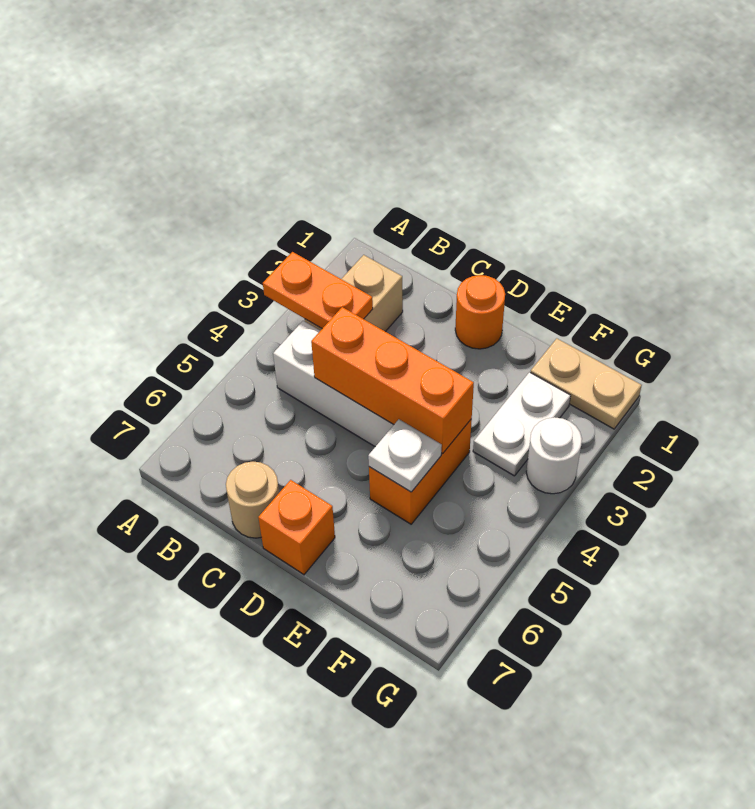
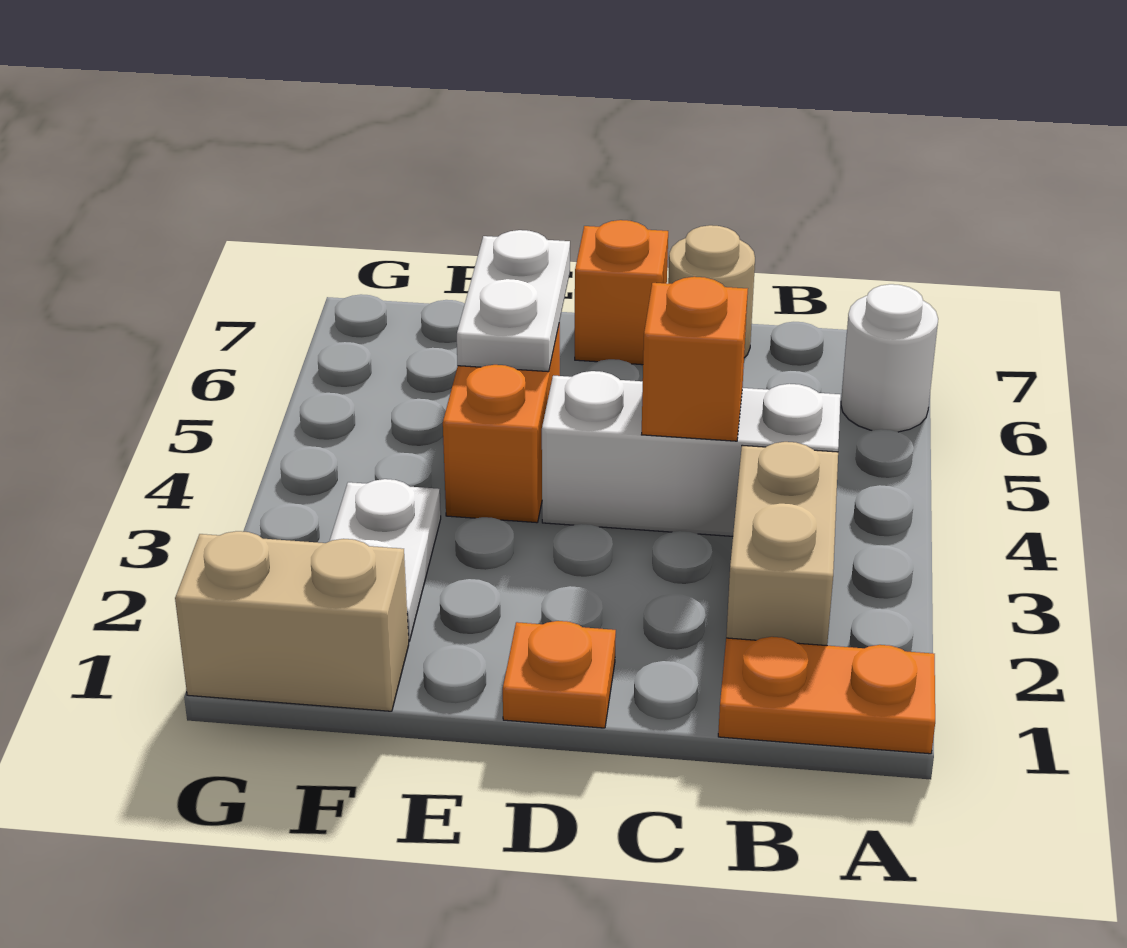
orange plate A3:B3 level 2 -> orange plate A1:B1 level 1
orange brick C4:E4 level 2 -> orange brick C4 level 2
orange round brick D1 level 1 -> orange plate D1 level 1
white plate E5 level 2 -> white plate E5:E6 level 2
tan plate F1:G1 level 1 -> tan brick F1:G1 level 1
white round brick G3 level 1 -> white round brick A6 level 1

